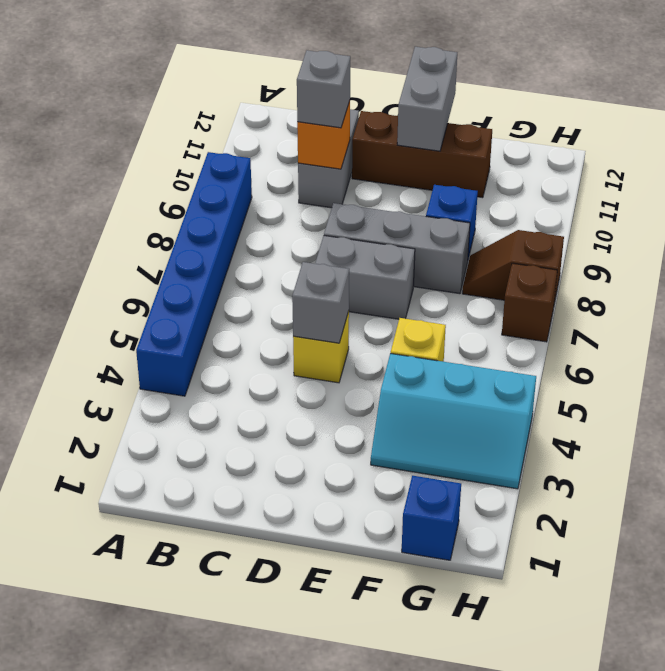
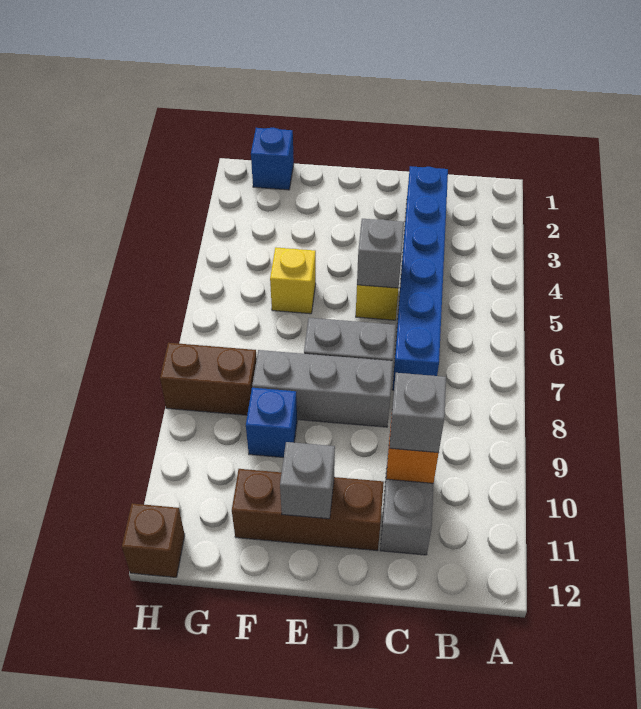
blue brick A4:A9 level 1 -> blue brick C2:C7 level 1
grey brick E11:E12 level 2 -> grey brick E11 level 2
cyan slope F3:H4 level 1 top 4 -> none
brown slope G8:H8 level 1 top H -> brown brick G8:H8 level 1
brown brick H7 level 1 -> brown brick H12 level 1

